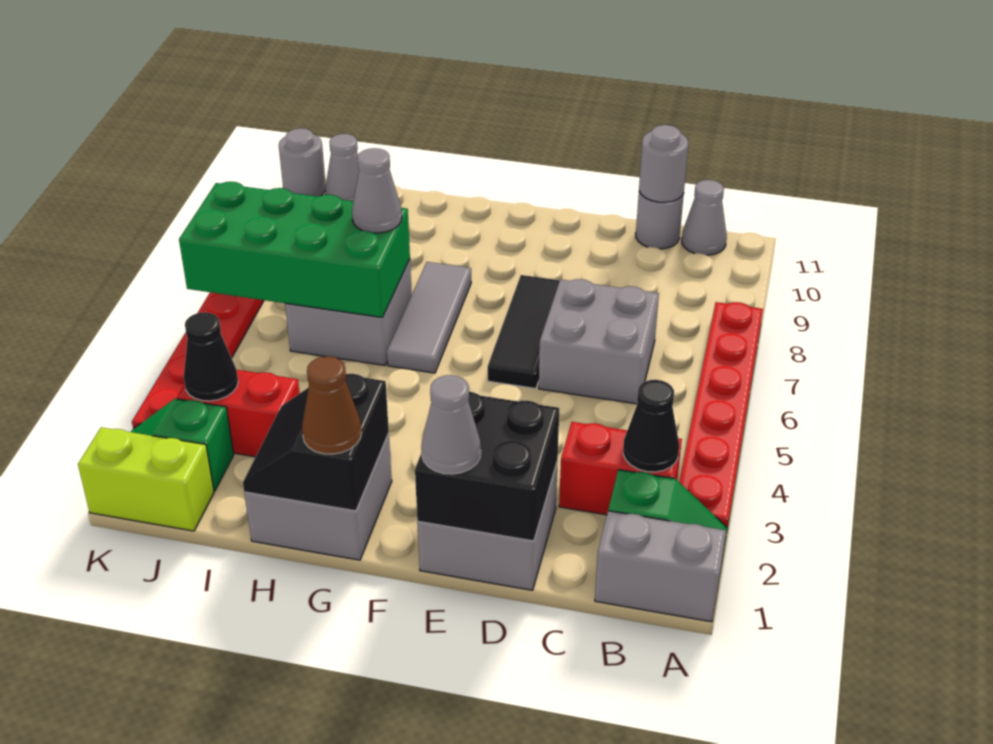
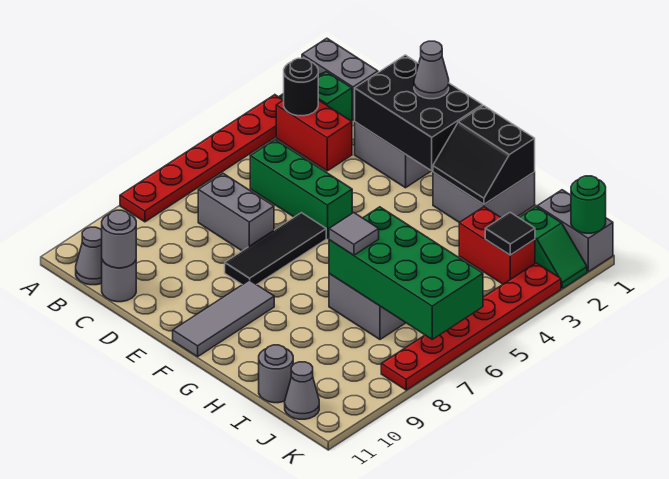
black cone B3 level 2 -> black round brick B3 level 2
none -> green brick C5:E5 level 1
grey brick C6:D7 level 1 -> grey brick C7:D7 level 1
black brick D1:E2 level 2 -> black brick D1:F2 level 2
black slope G1:H2 level 2 top G -> black slope G1:H2 level 2 top 1
brown cone G1 level 3 -> none
grey tile G6:G8 level 1 -> grey tile F9:F11 level 1
grey cone H7 level 3 -> grey tile H7 level 3
lime brick J1:K1 level 1 -> grey brick J1:K1 level 1
black cone J3 level 2 -> black tile J3 level 2
none -> green round brick K1 level 2
grey round brick K11 level 1 -> grey round brick I11 level 1

